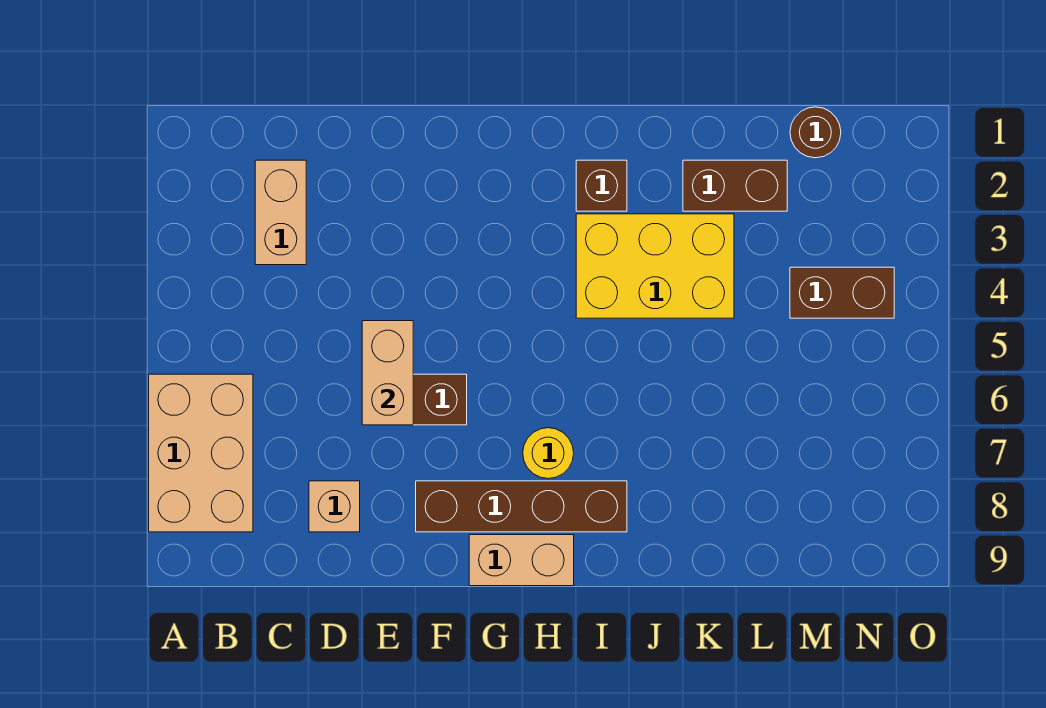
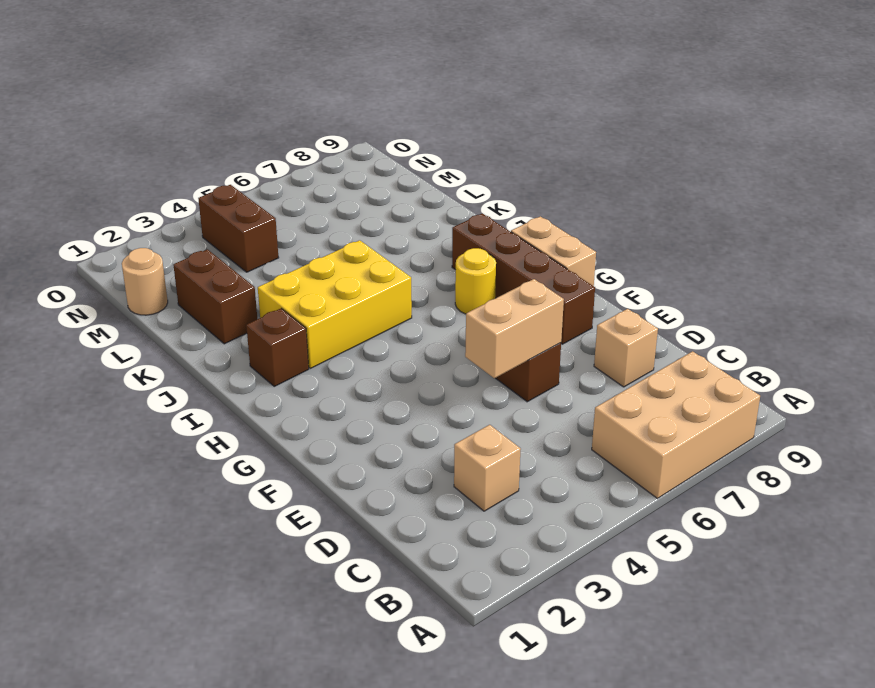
tan brick C2:C3 level 1 -> tan brick C3 level 1
yellow brick I3:K4 level 1 -> yellow brick I3:J5 level 1
brown round brick M1 level 1 -> tan round brick M1 level 1

